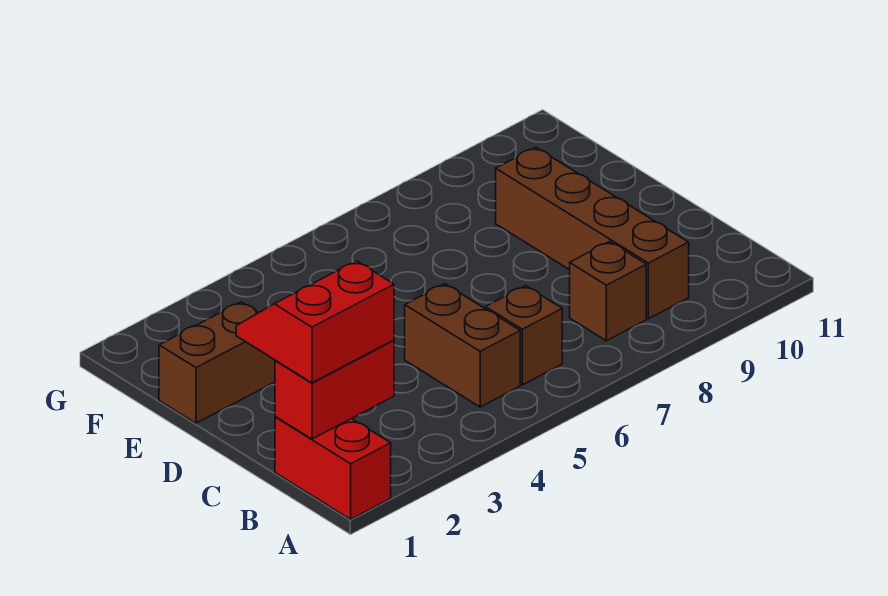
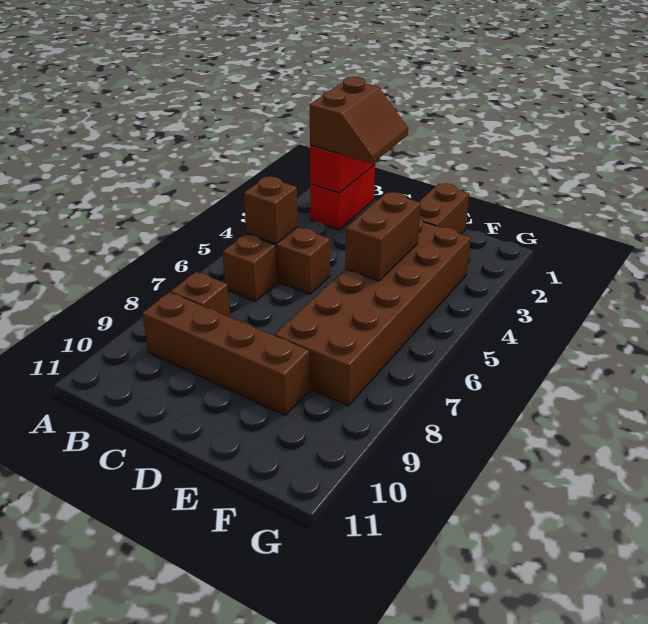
red brick A1:B1 level 1 -> red brick B1:B2 level 1
red slope B1:C2 level 3 top B -> brown slope B1:C2 level 3 top B
none -> brown brick B5 level 2
none -> brown brick E3:F8 level 1
none -> brown brick E4:E5 level 2

